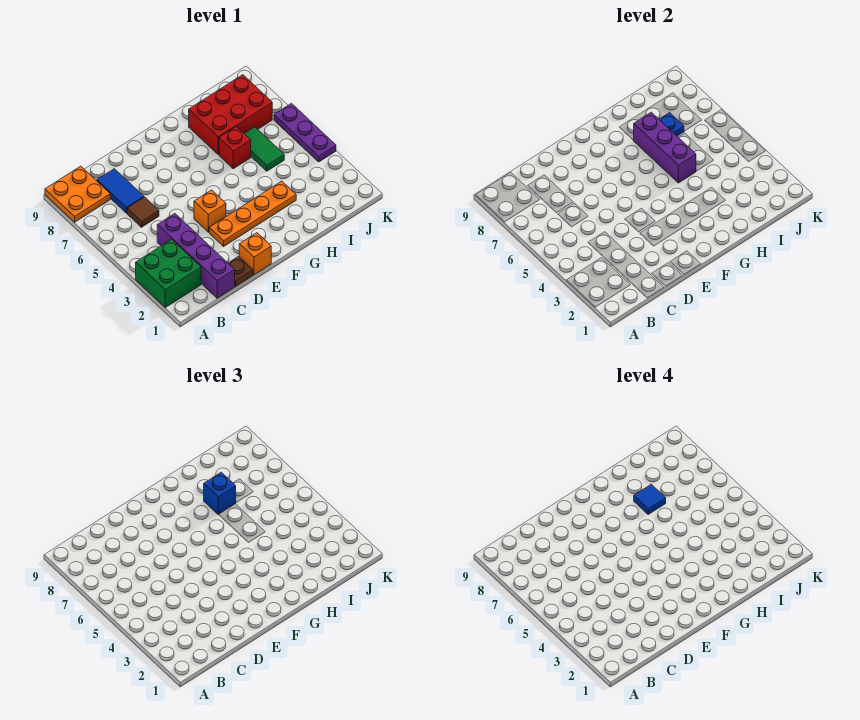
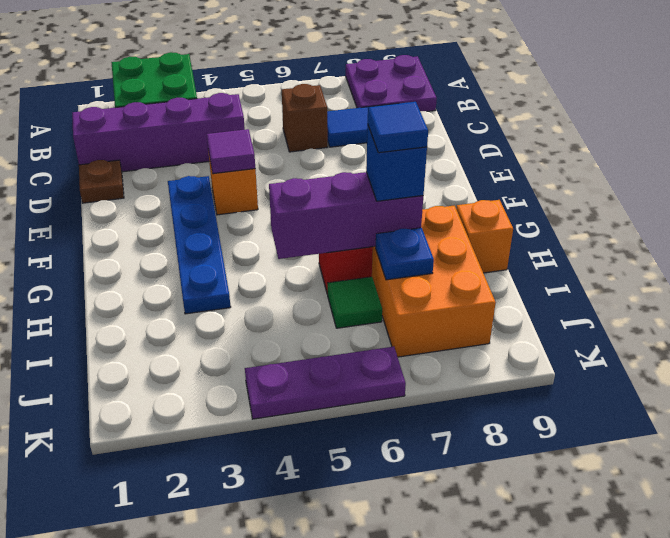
orange plate A8:B9 level 1 -> purple plate A8:B9 level 1
brown tile C6 level 1 -> brown brick C6 level 1
orange brick E1 level 1 -> orange brick H9 level 1
orange plate E3:H3 level 1 -> blue plate E3:H3 level 1
none -> purple tile E4 level 2
red brick H7:J8 level 1 -> orange brick H7:J8 level 1
green tile I5:I6 level 1 -> green tile I6 level 1

